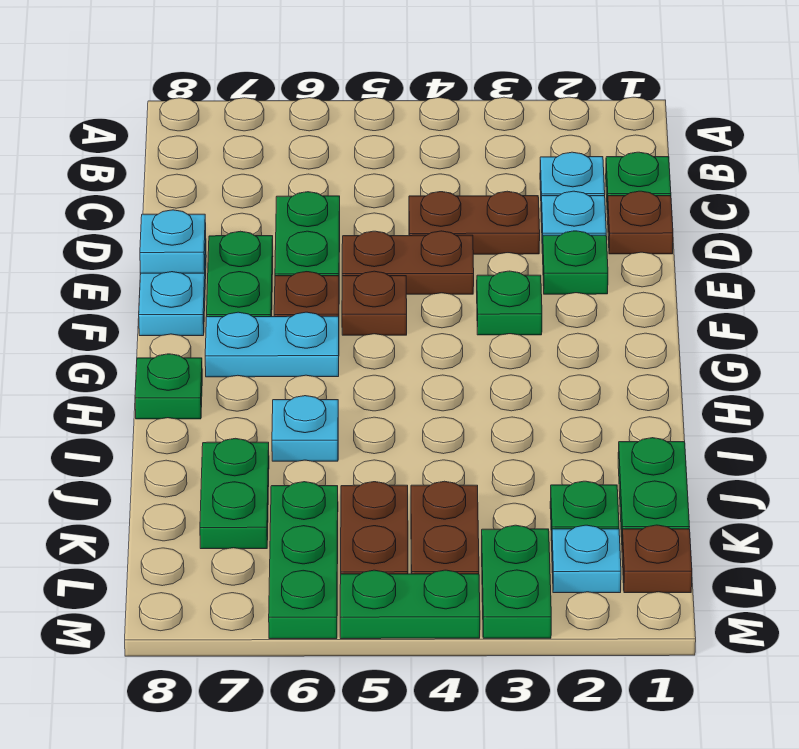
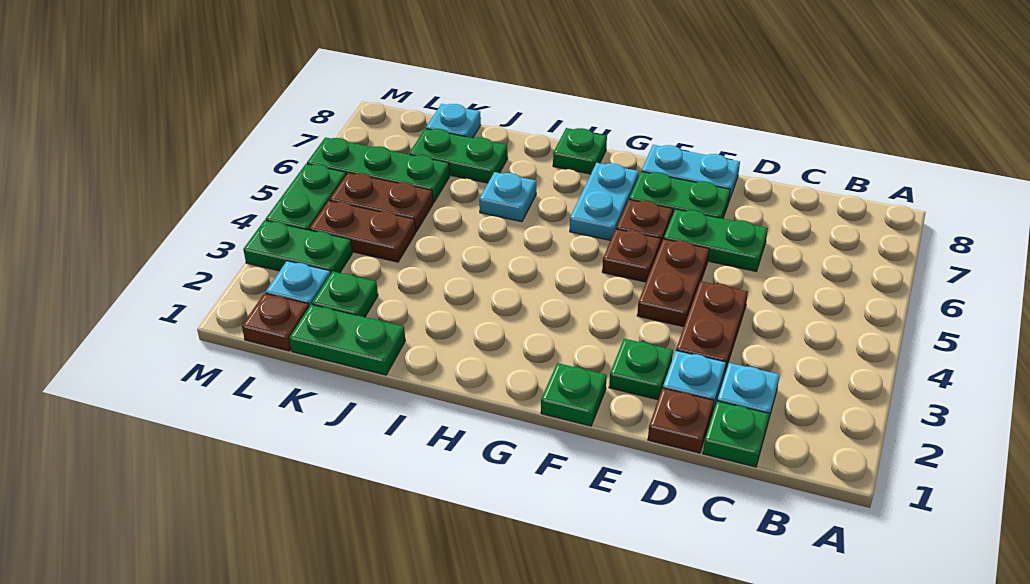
cyan plate E8 level 2 -> cyan plate K8 level 1
green plate F3 level 1 -> green plate F1 level 1

